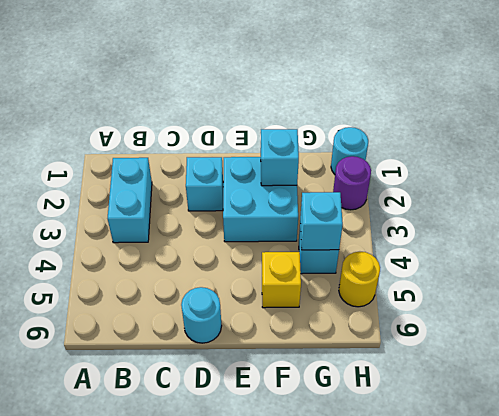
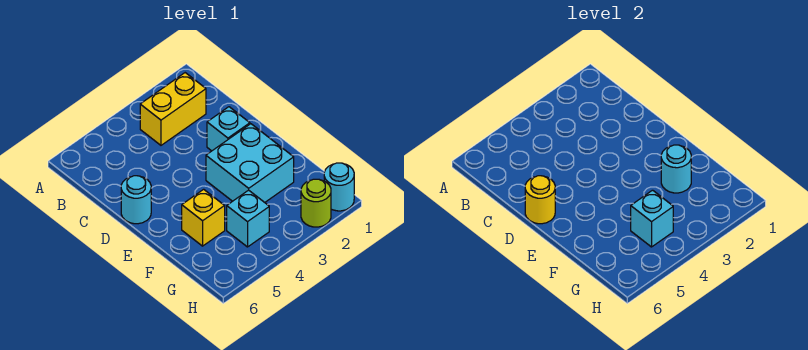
cyan brick B2:B3 level 1 -> yellow brick B2:B3 level 1
cyan brick F2 level 2 -> cyan round brick F2 level 2
purple round brick H2 level 1 -> lime round brick H2 level 1
yellow round brick H5 level 1 -> yellow round brick D6 level 2

